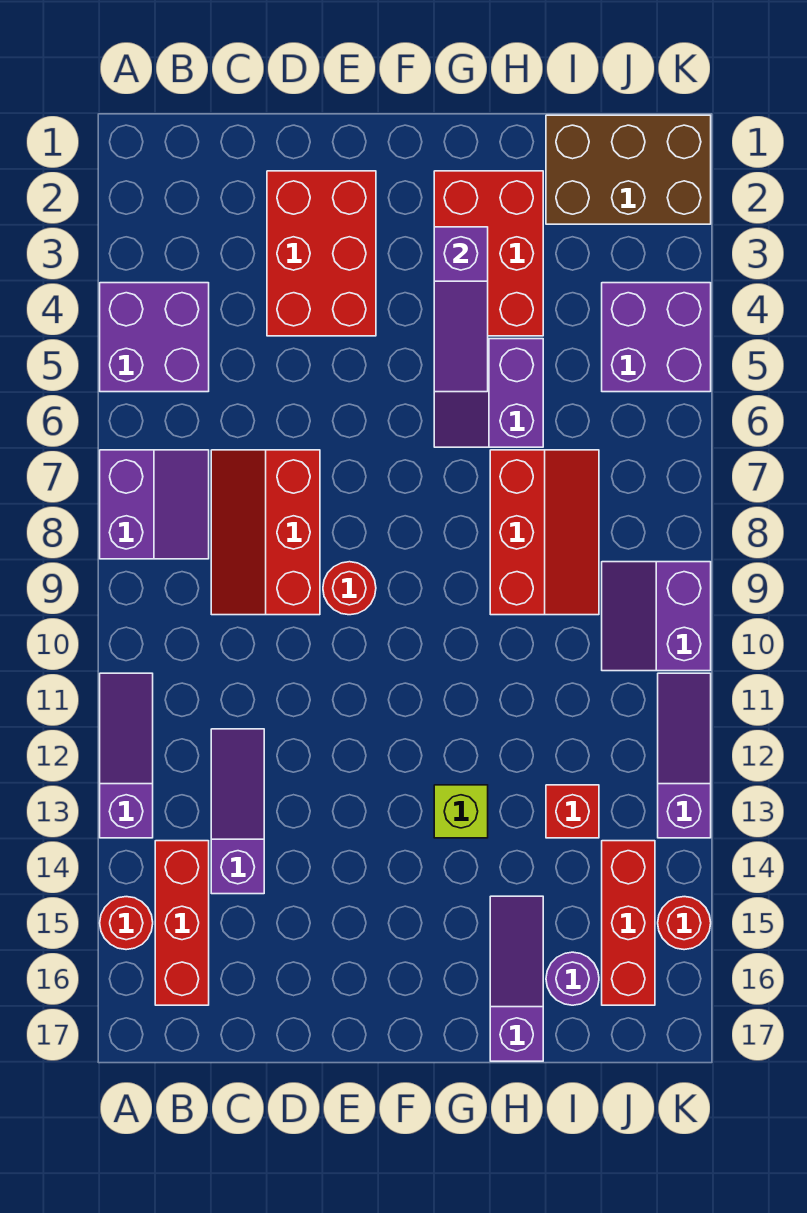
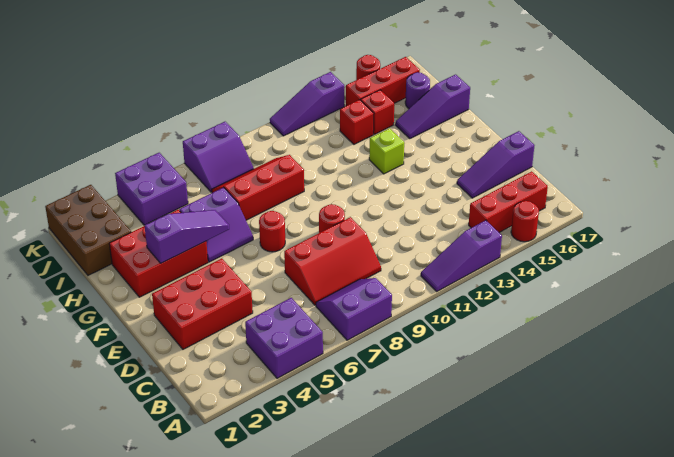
purple slope C12:C14 level 1 top 14 -> purple slope D15:D17 level 1 top 17
none -> red round brick F7 level 1
none -> red brick I14 level 1
purple slope J9:K10 level 1 top K -> purple slope J7:K8 level 1 top K

